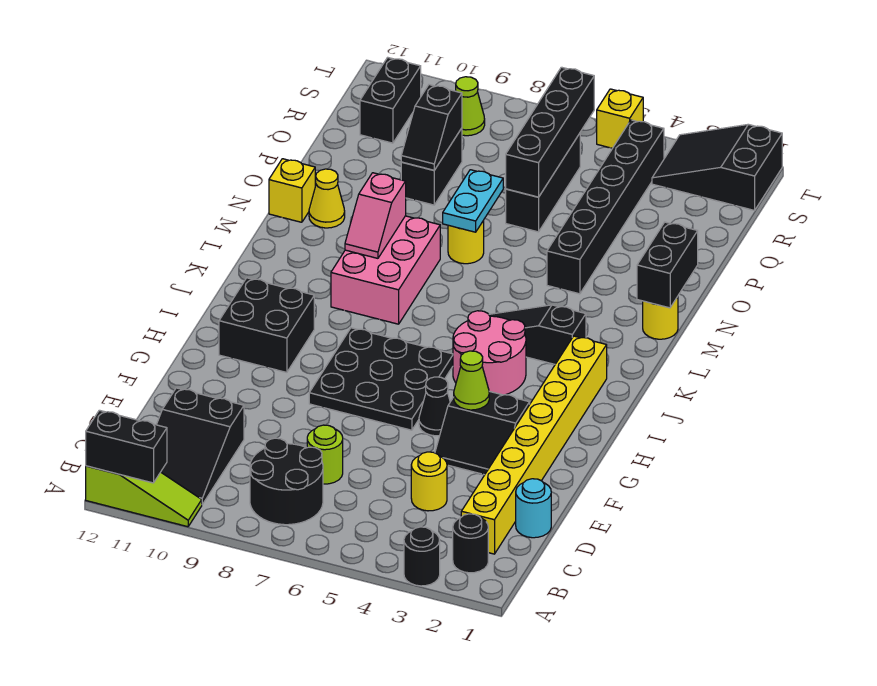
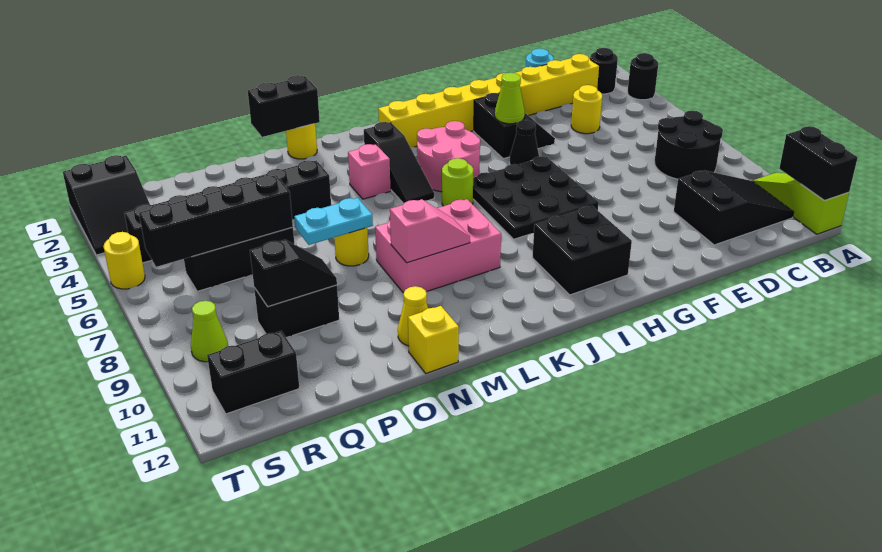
lime round brick D7 level 1 -> lime round brick J6 level 1
none -> pink brick L4 level 1
yellow brick T5 level 1 -> yellow round brick T5 level 1

